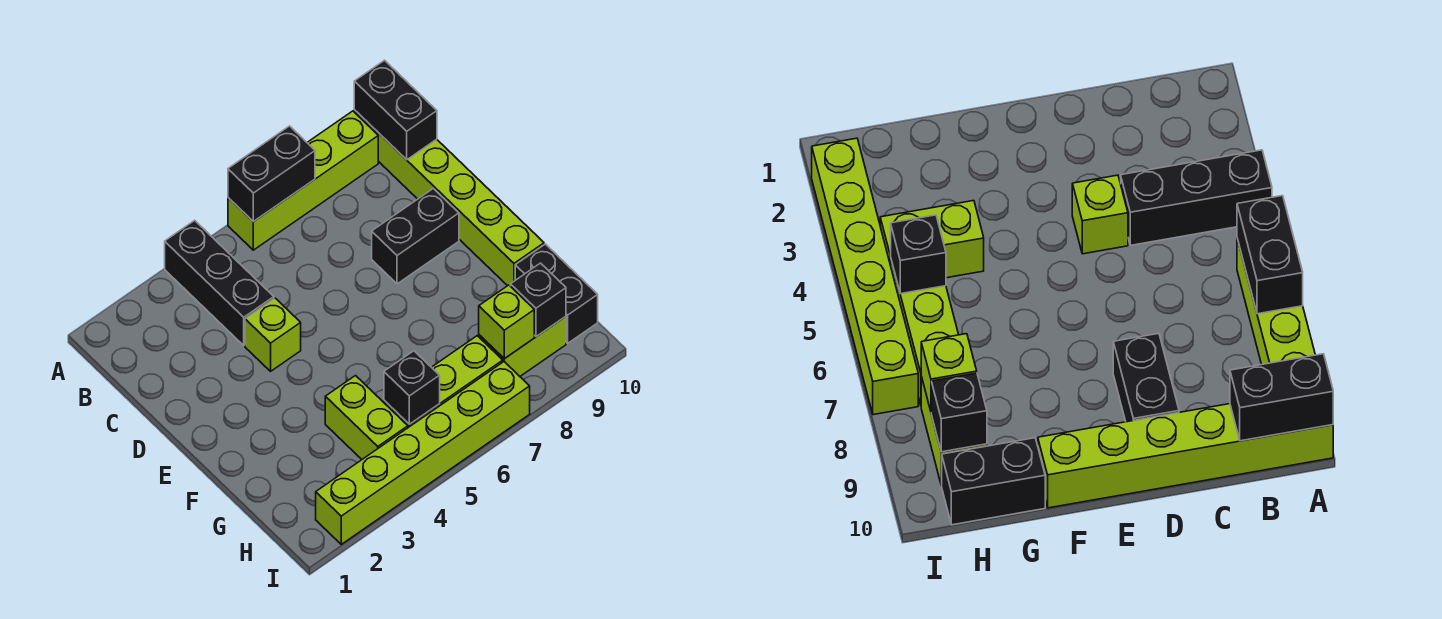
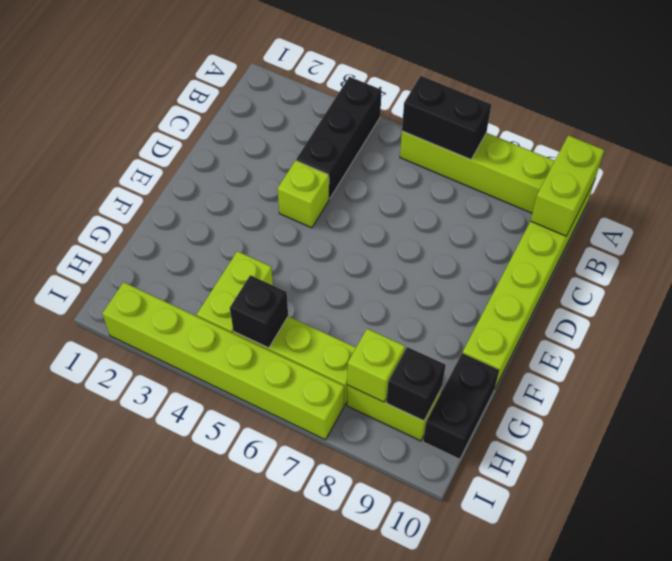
black brick A10:B10 level 2 -> lime brick A10:B10 level 2
black brick D8:D9 level 1 -> none

